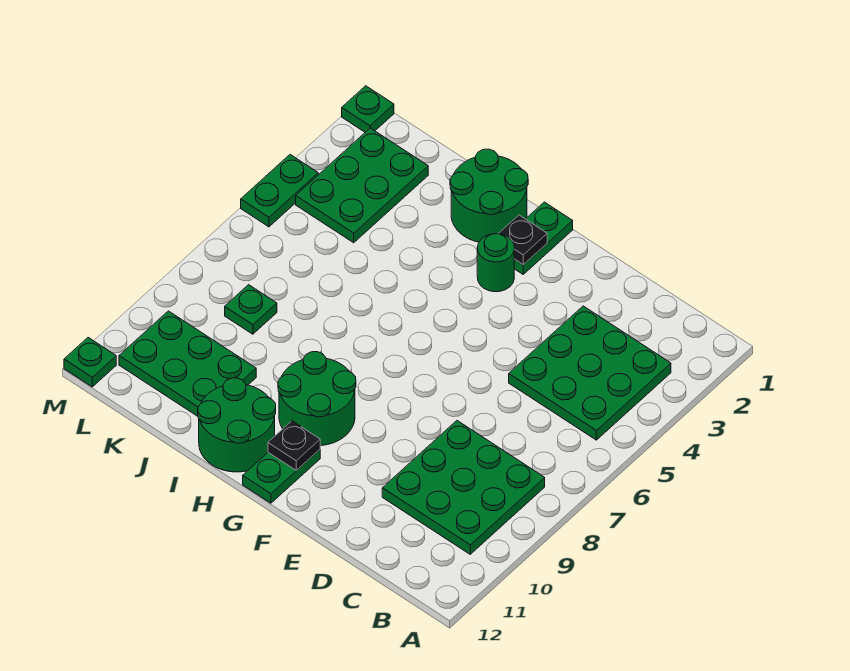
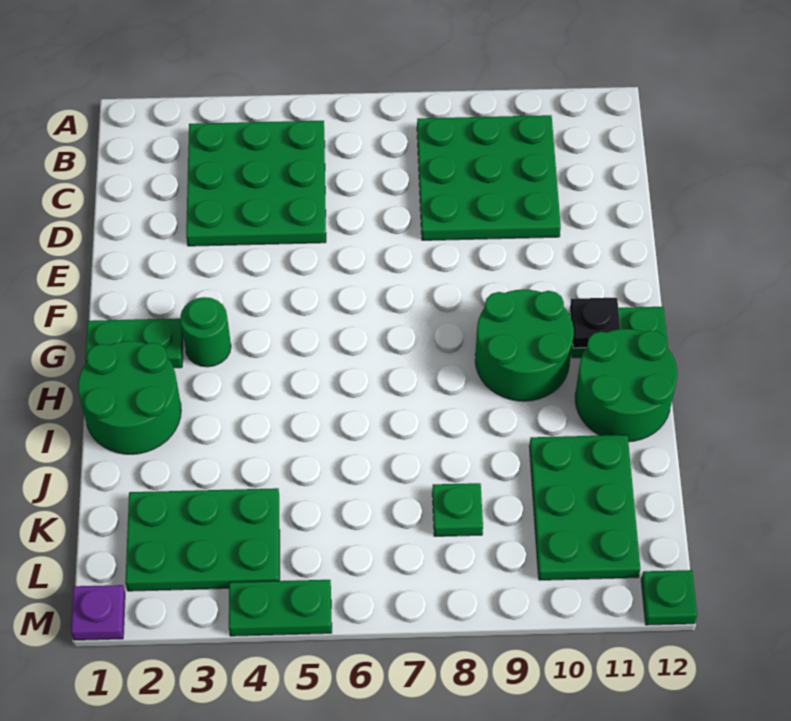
black plate G2 level 2 -> none
green plate M1 level 1 -> purple plate M1 level 1

